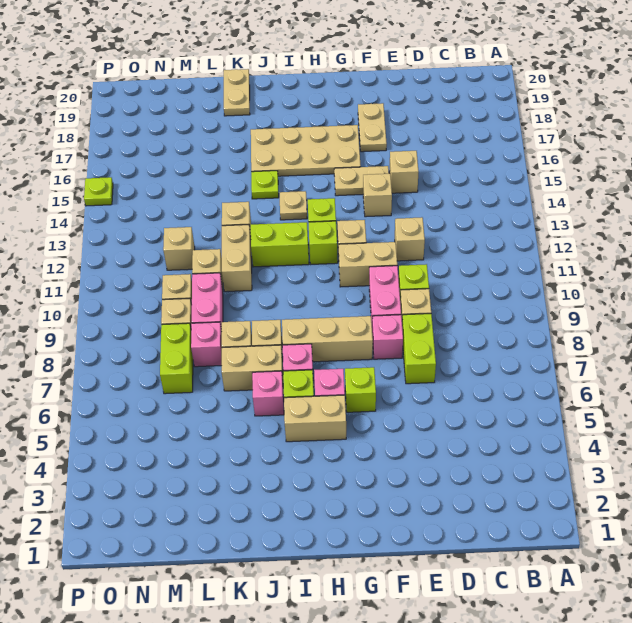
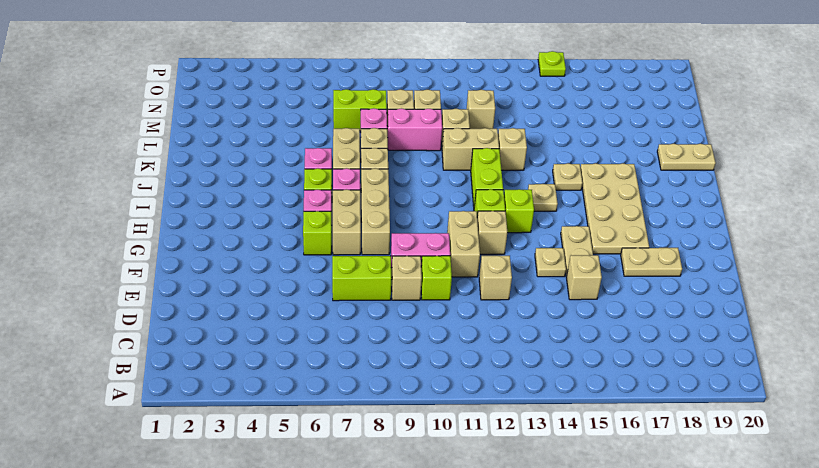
pink brick F8 level 1 -> none
tan brick F14 level 1 -> tan plate F14 level 1
tan brick H5:I5 level 1 -> tan brick G7:H7 level 1
lime plate J15 level 1 -> tan plate J15 level 1

